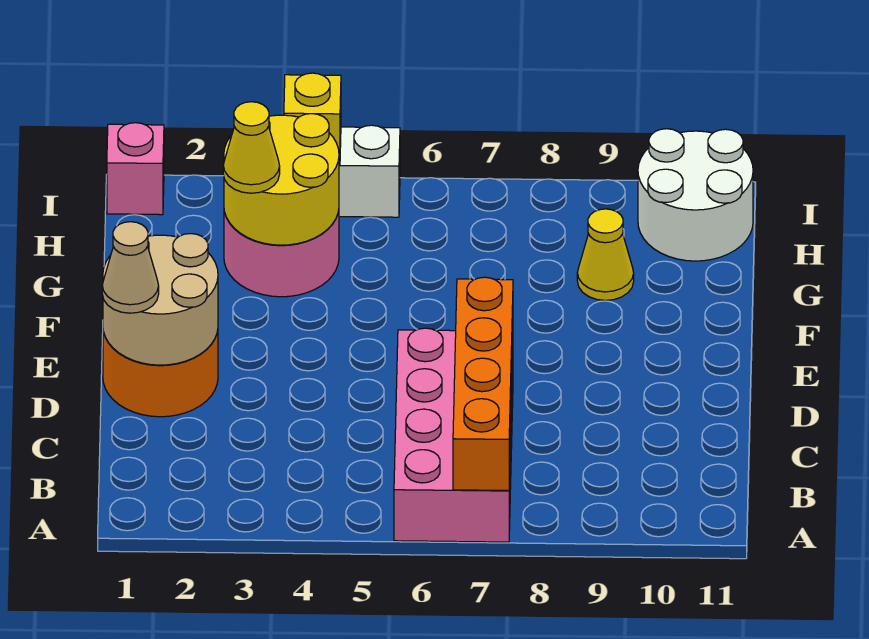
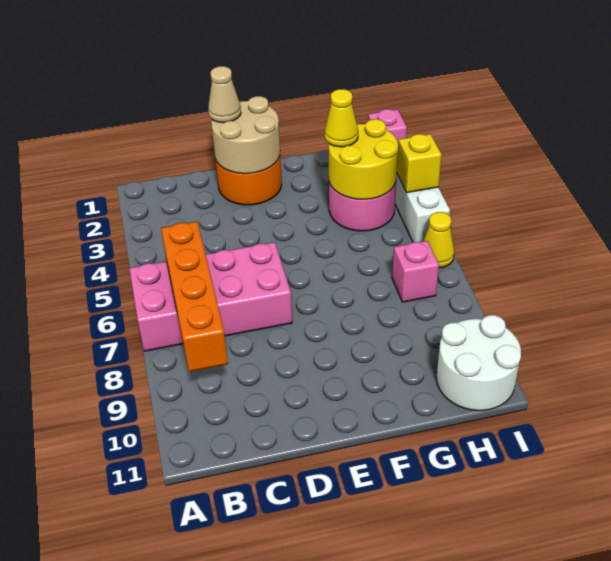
orange brick A7:D7 level 2 -> orange brick B6:B9 level 2
yellow cone G9 level 1 -> yellow cone I6 level 1
none -> pink brick H7 level 1

